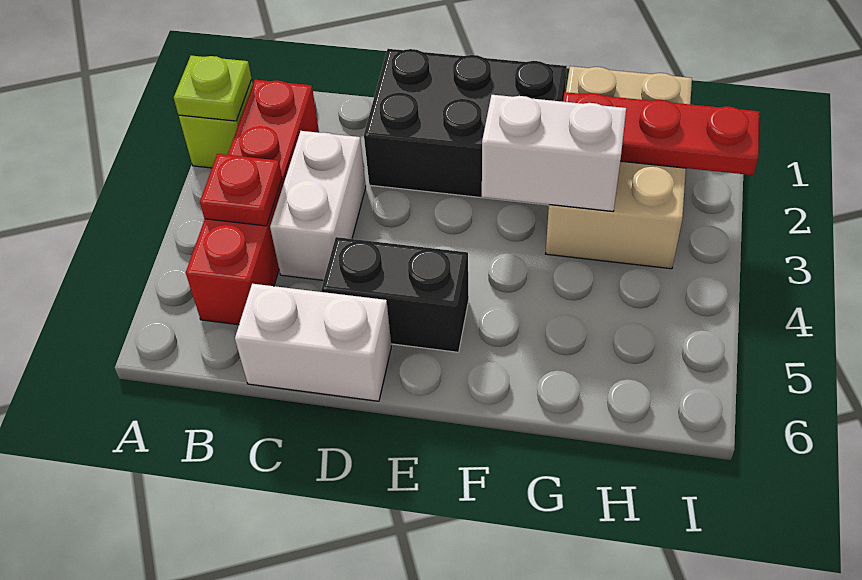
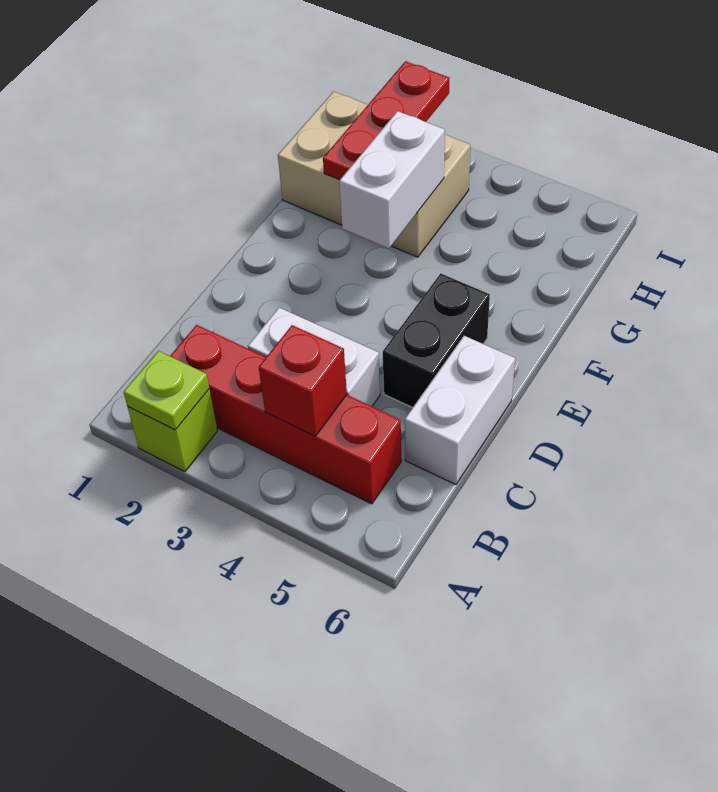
red plate B4 level 2 -> red brick B4 level 2
black brick D1:F2 level 1 -> none

